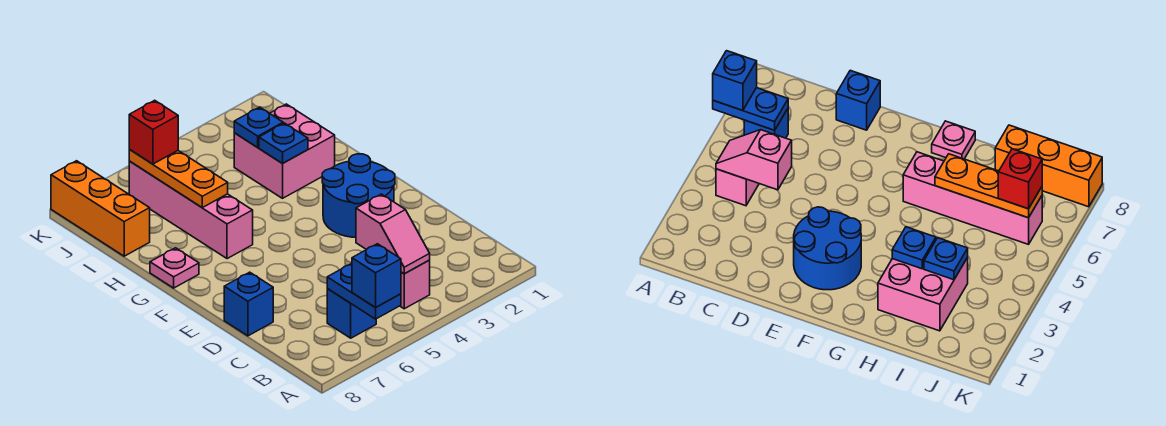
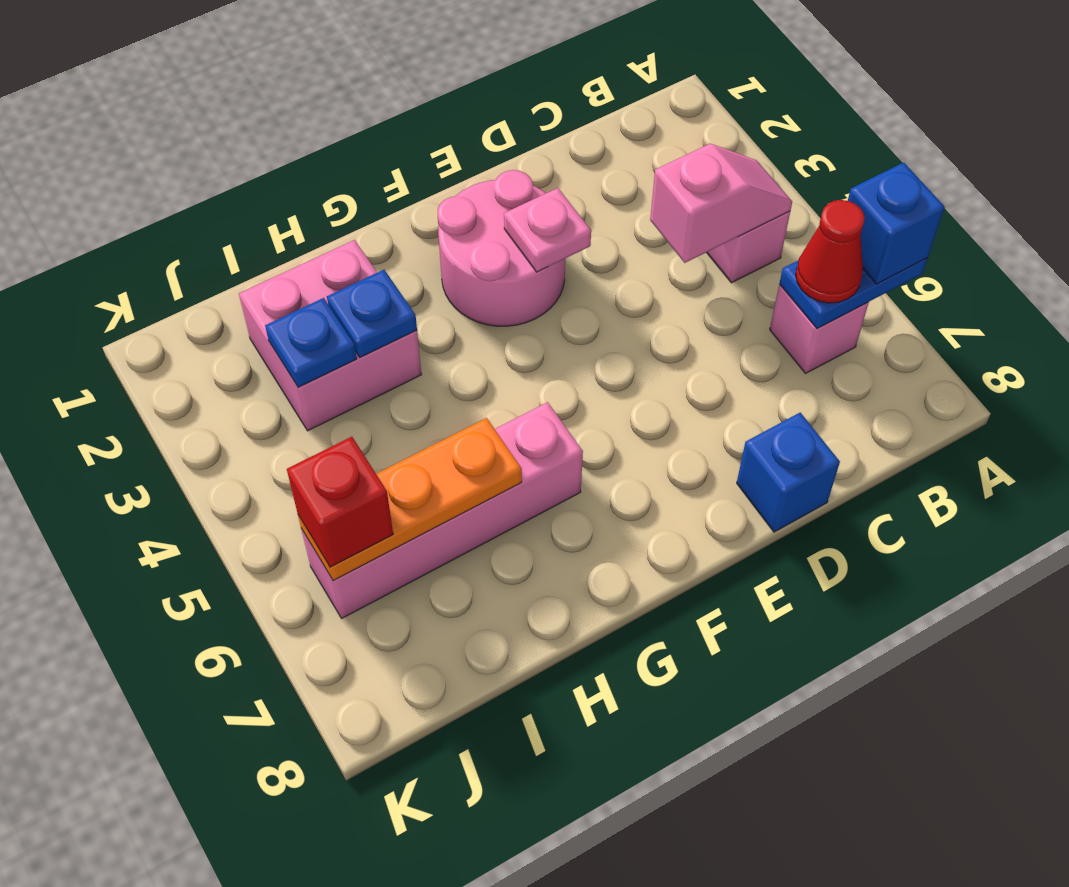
blue brick B6 level 1 -> pink brick B6 level 1
none -> red cone B6 level 3
blue round brick E2:F3 level 1 -> pink round brick E2:F3 level 1
pink plate G8 level 1 -> pink plate E3 level 2
orange brick I8:K8 level 1 -> none

